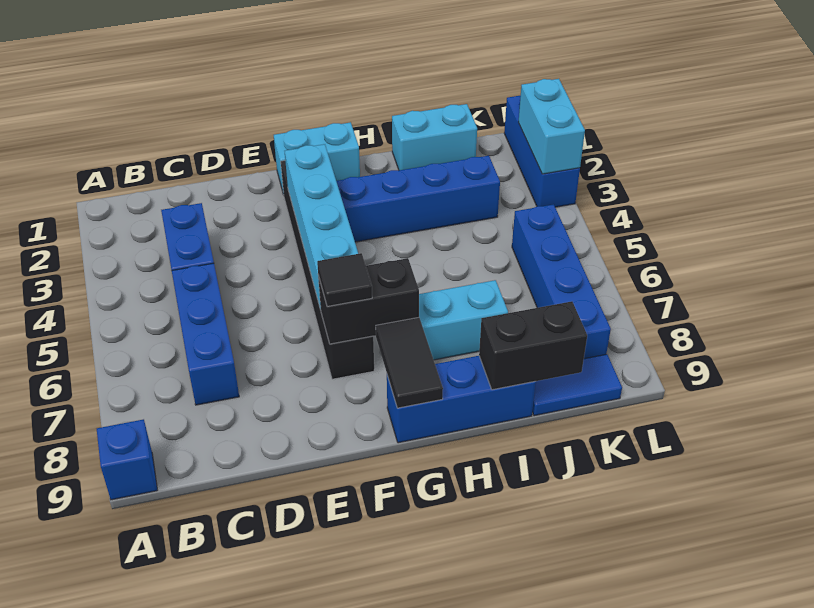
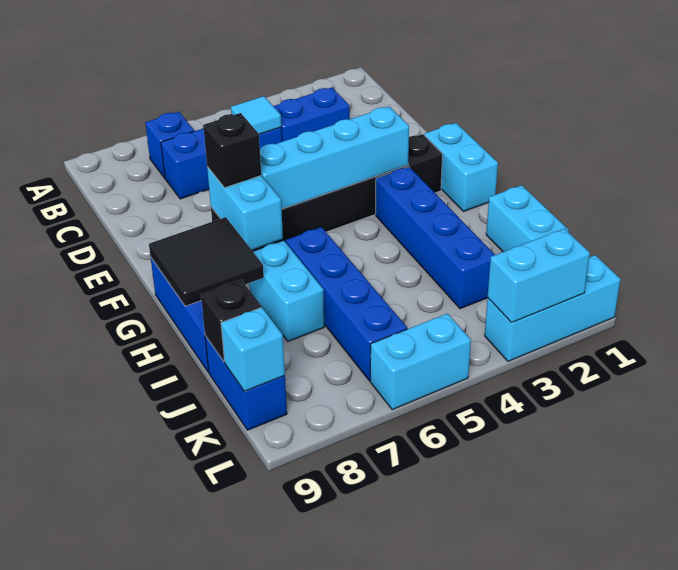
blue brick A9 level 1 -> blue brick B7 level 1
none -> cyan tile C5 level 2
black brick F7:G7 level 2 -> cyan brick F7:G7 level 2
black tile F7 level 3 -> black brick F7 level 3
black tile G8:G9 level 2 -> black tile G8:H9 level 2
black brick I9:J9 level 2 -> black brick J9 level 2
blue tile J9:K9 level 1 -> blue brick J9:K9 level 1
blue brick K5:K8 level 1 -> blue brick H6:K6 level 1
none -> cyan brick K9 level 2
blue brick L1:L3 level 1 -> cyan brick L1:L3 level 1
none -> cyan brick L5:L6 level 1

